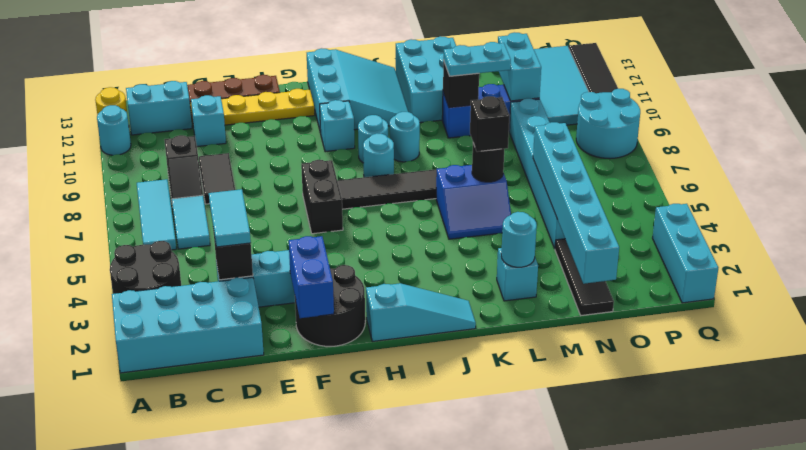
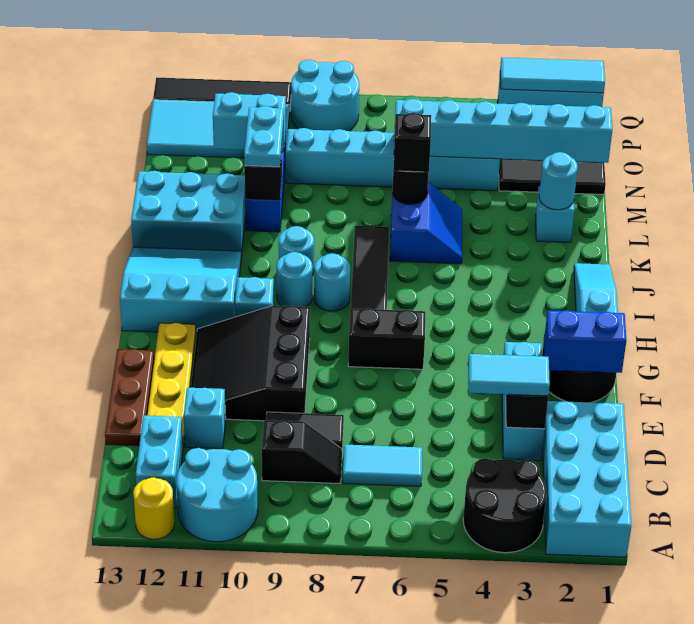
cyan round brick A11 level 1 -> cyan round brick A10:B11 level 1
cyan tile B6:B8 level 1 -> cyan tile Q1:Q3 level 2
none -> black slope E9:G11 level 1 top 9

